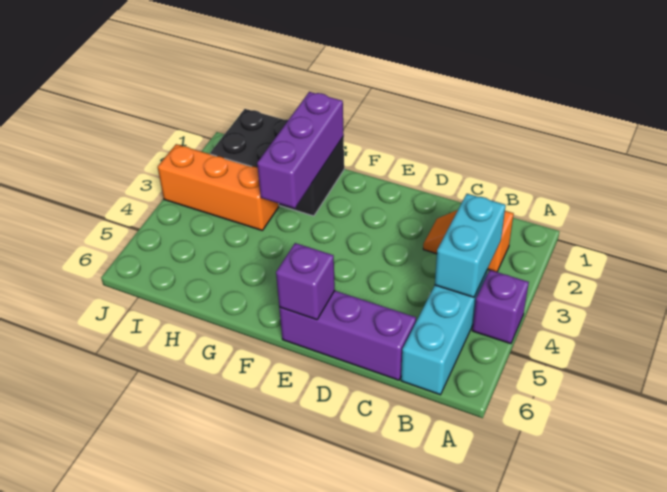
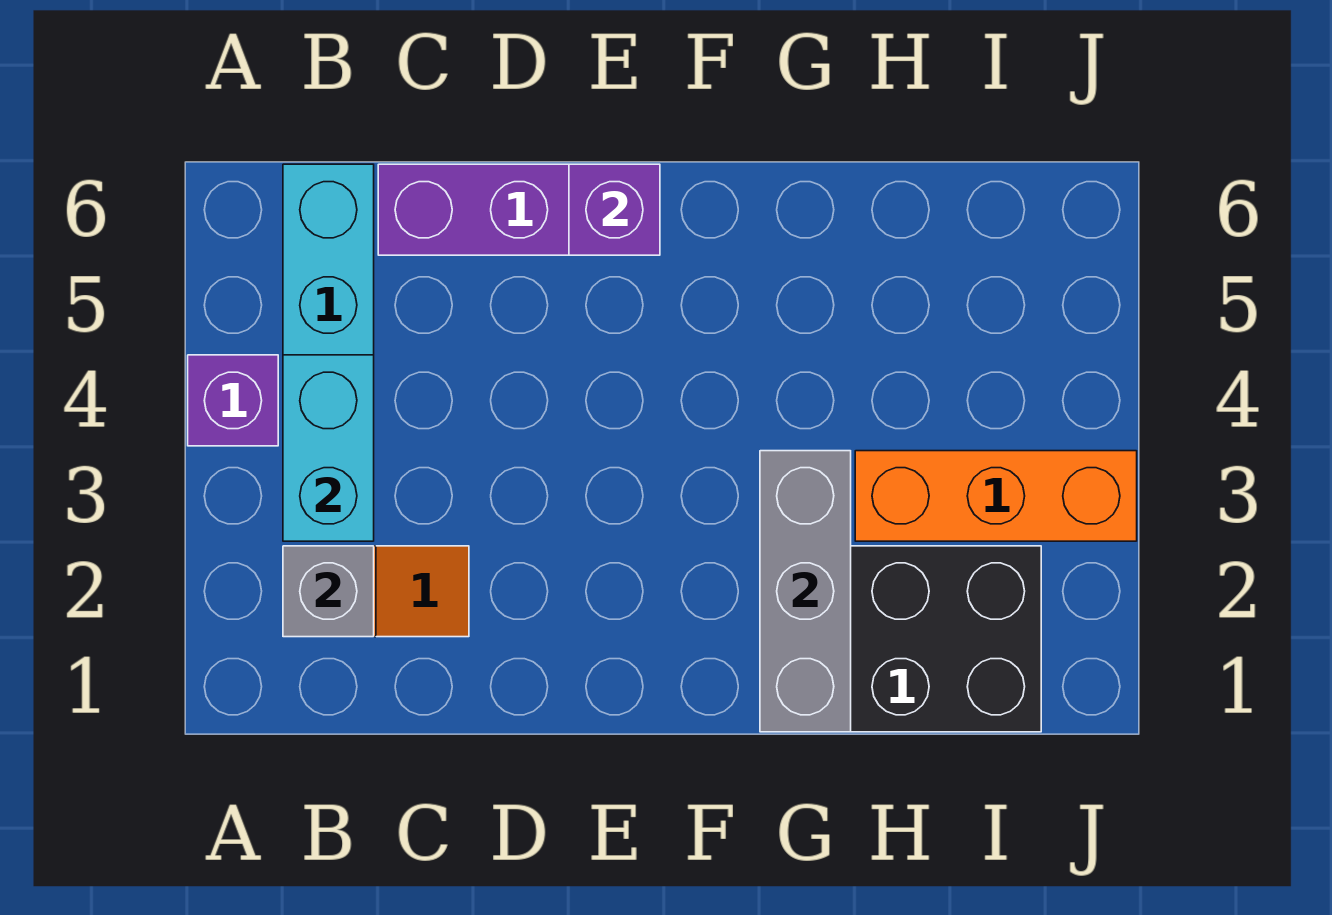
none -> grey brick B2 level 2
purple brick G1:G3 level 2 -> grey brick G1:G3 level 2

